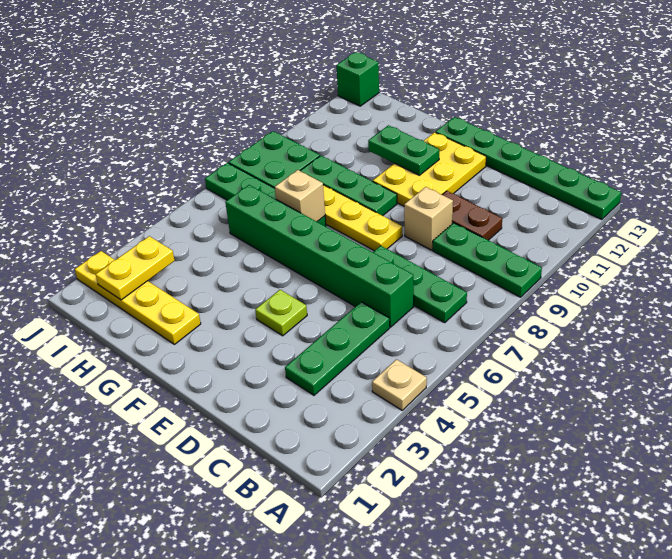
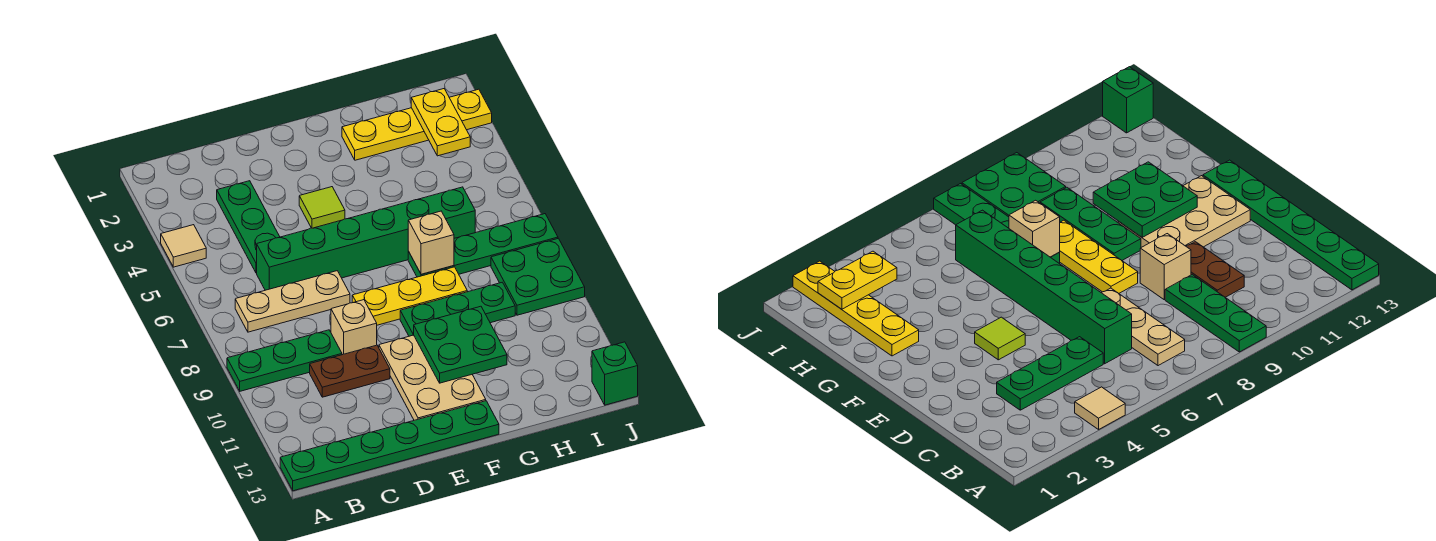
tan plate A4 level 1 -> tan tile A4 level 1
green plate B7:D7 level 1 -> tan plate B7:D7 level 1
lime plate E4 level 1 -> lime tile E4 level 1
yellow plate E10:F12 level 1 -> tan plate E10:F12 level 1
green plate F11:G11 level 2 -> green plate F10:G11 level 2

